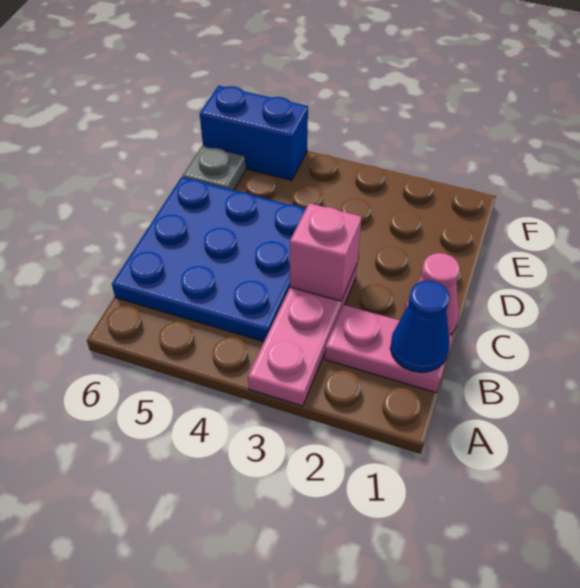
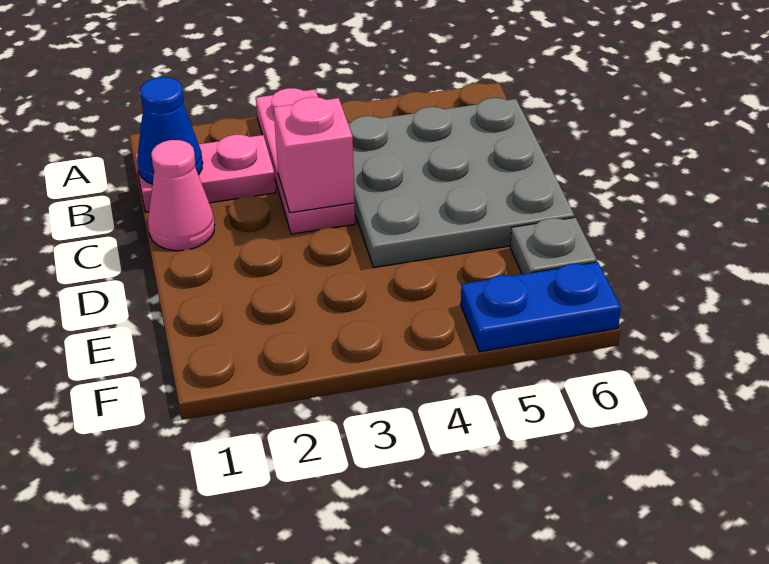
blue plate B4:D6 level 1 -> grey plate B4:D6 level 1
blue brick F5:F6 level 1 -> blue plate F5:F6 level 1

